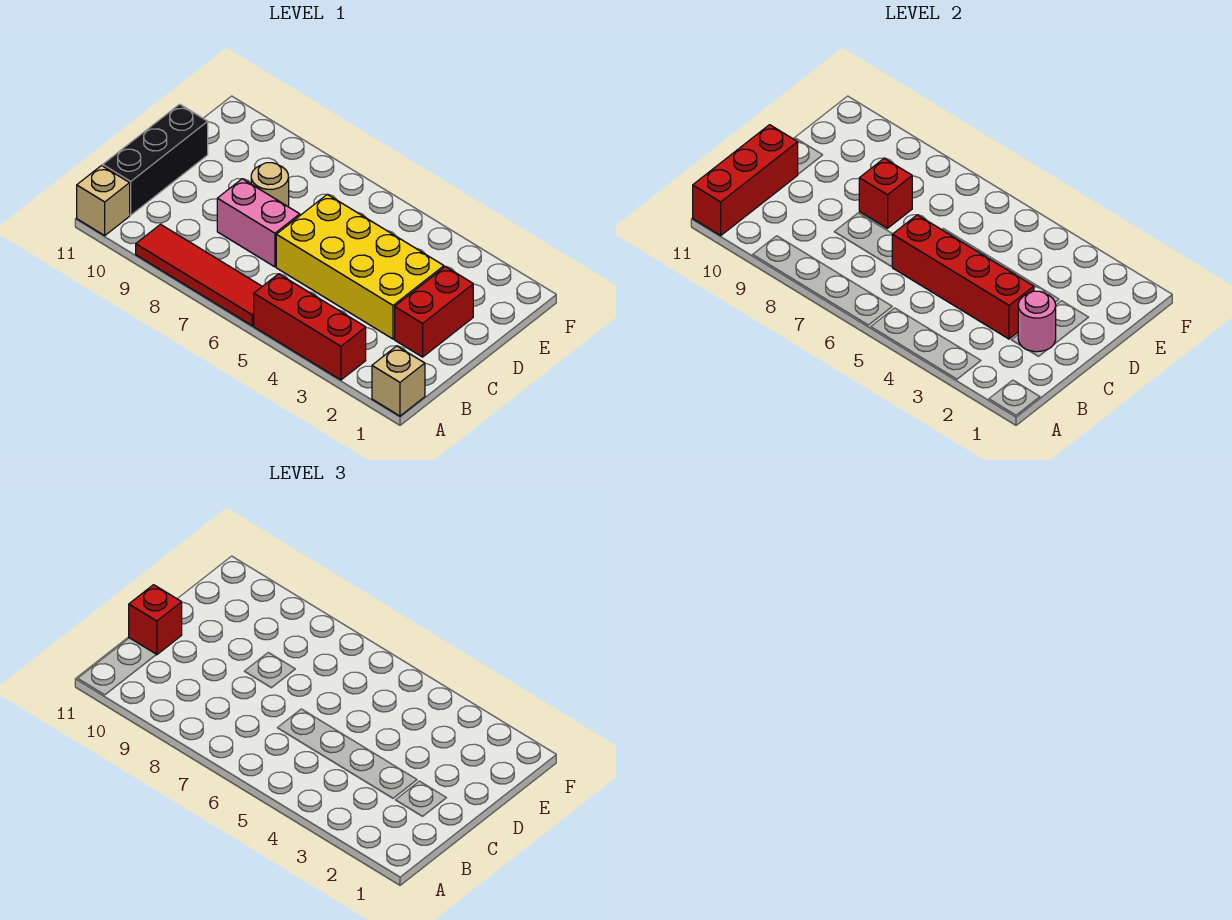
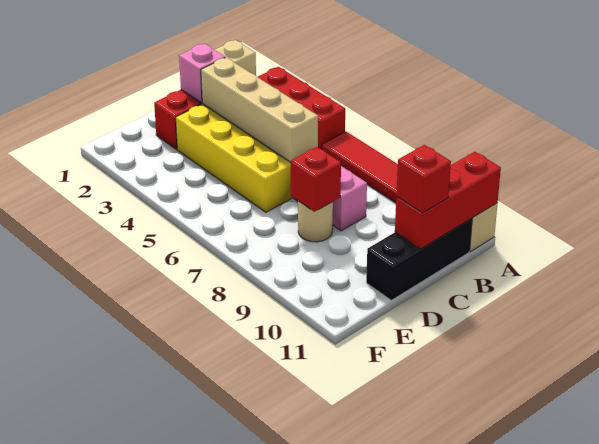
pink round brick C2 level 2 -> pink brick C2 level 2
red brick C3:C6 level 2 -> tan brick C3:C6 level 2

